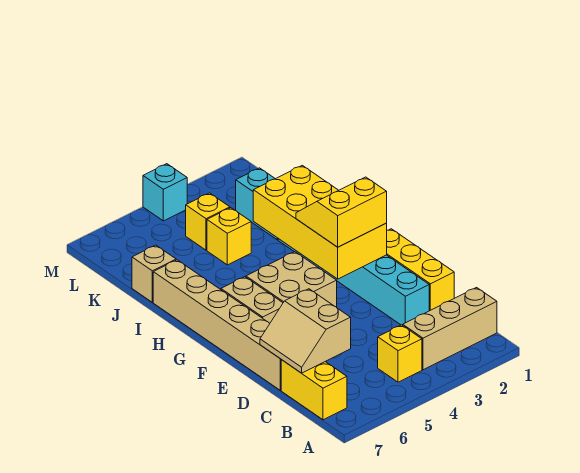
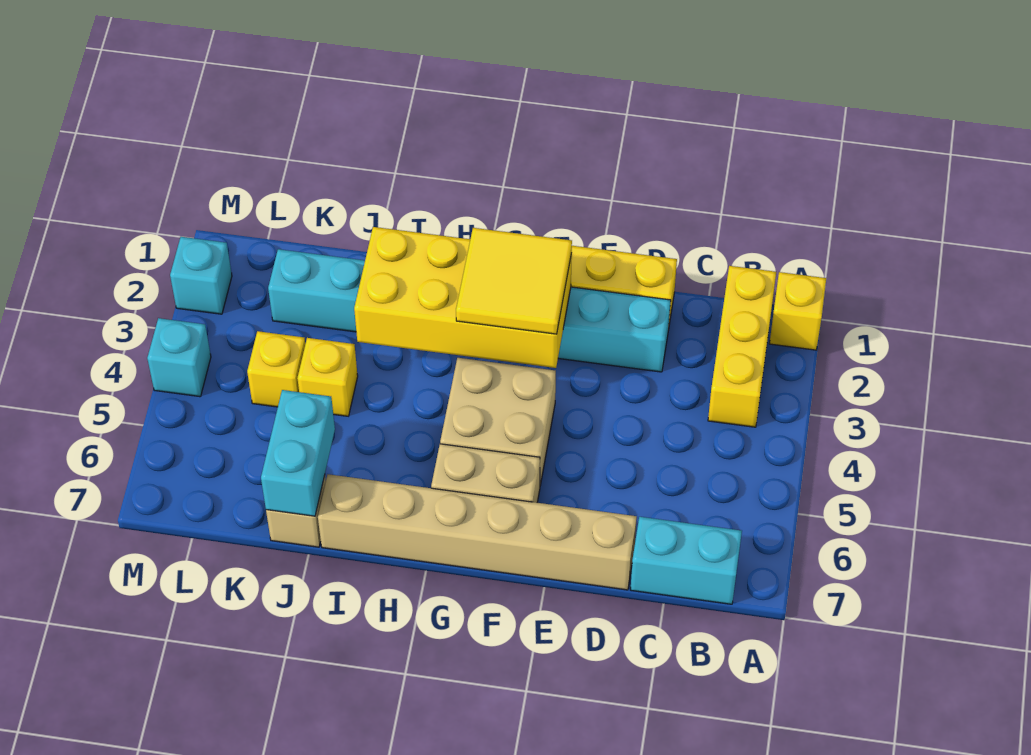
tan brick B1:B3 level 1 -> yellow brick B1:B3 level 1
yellow brick B4 level 1 -> yellow brick A1 level 1
yellow brick B7:C7 level 1 -> cyan brick B7:C7 level 1
tan slope C6:D7 level 2 top 6 -> none
yellow slope F2:G3 level 3 top F -> yellow tile F2:G3 level 3
none -> cyan brick J6:J7 level 2
none -> cyan brick M2 level 1

